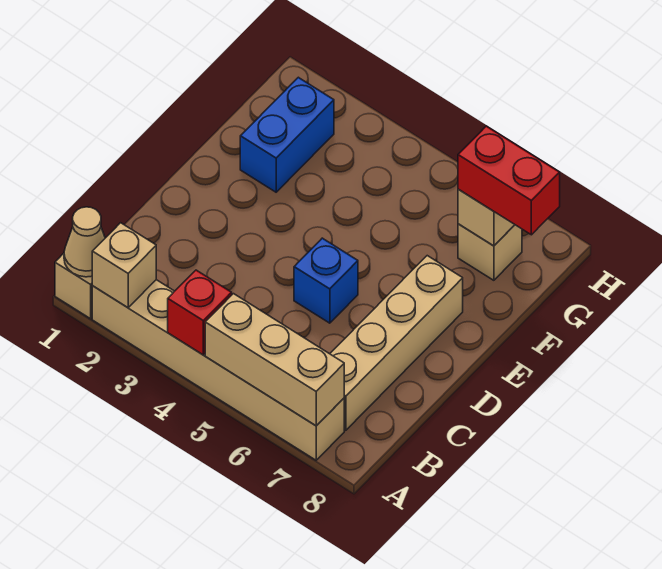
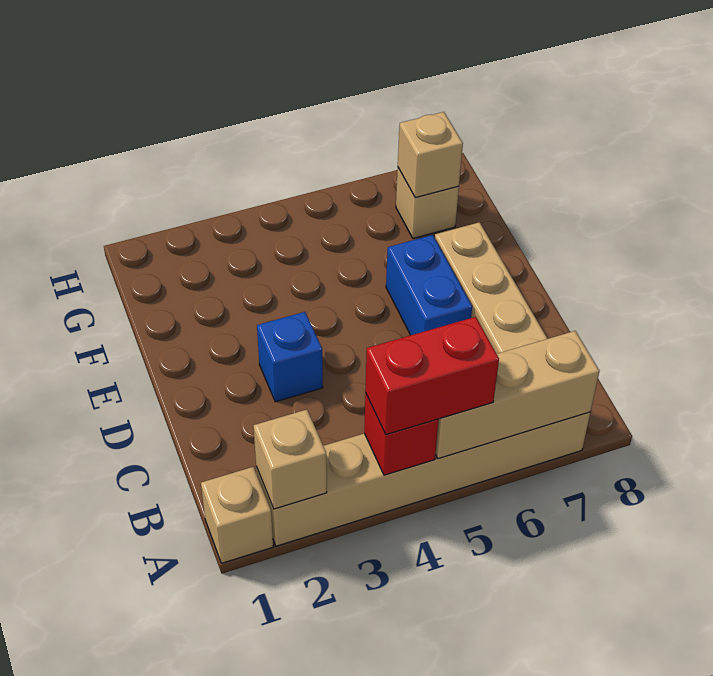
tan cone A1 level 2 -> none
blue brick D5 level 1 -> blue brick D3 level 1
blue brick F2:G2 level 1 -> blue brick D6:E6 level 1
red brick G7:G8 level 3 -> red brick A4:A5 level 3

